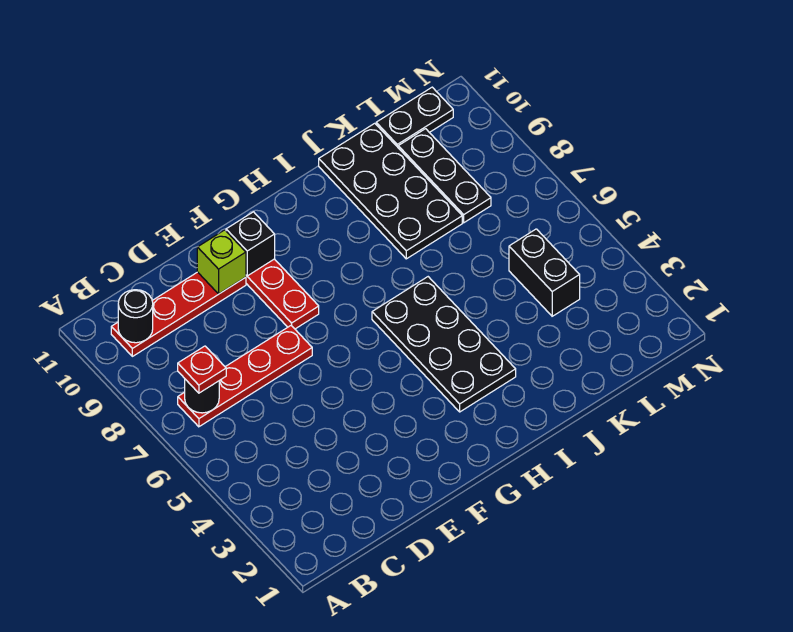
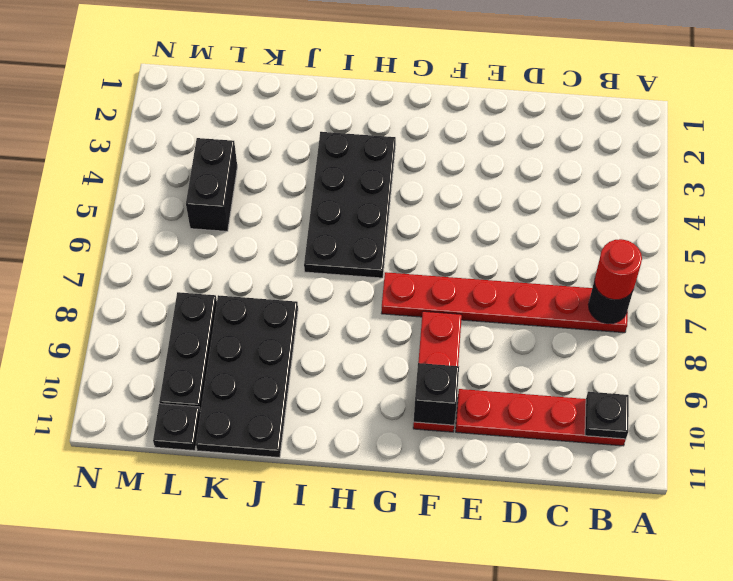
red plate B7:E7 level 1 -> red plate B7:G7 level 1
red plate B7 level 3 -> red round brick B7 level 3
black round brick B10 level 2 -> black plate B10 level 2
lime brick E10 level 2 -> none
black plate L11:M11 level 1 -> black plate L11 level 1

